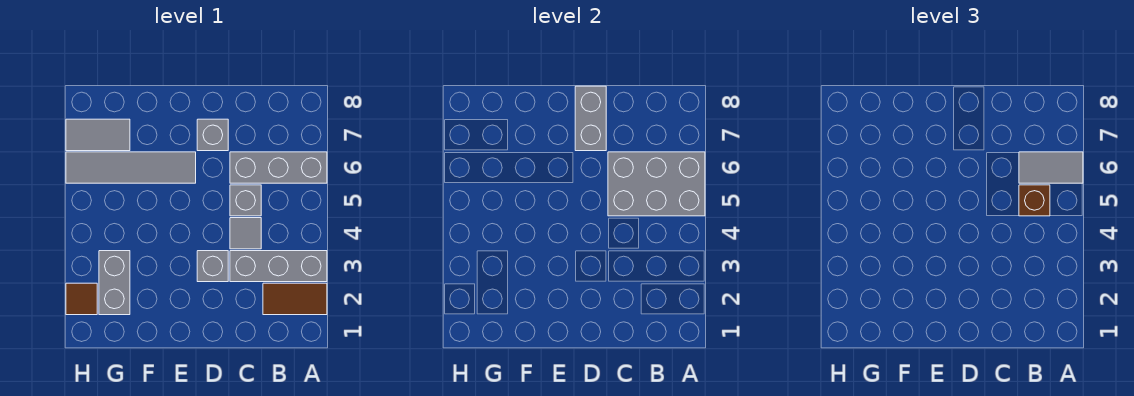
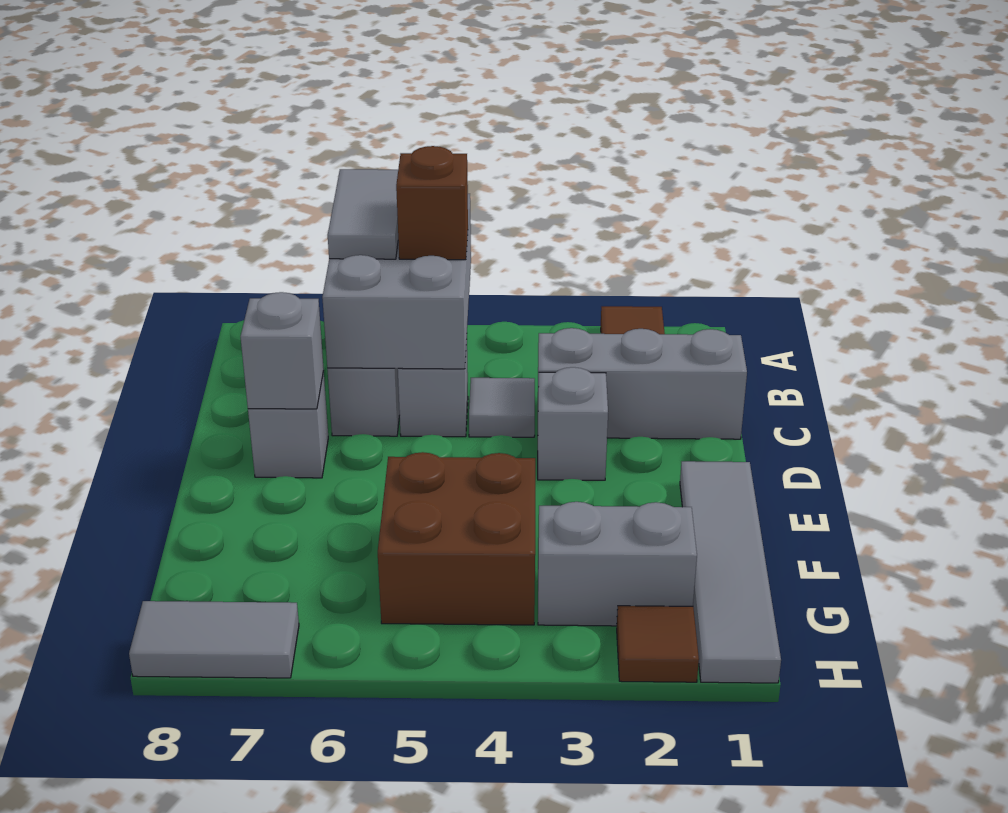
grey brick A3:C3 level 1 -> grey brick C1:C3 level 1
grey brick D7:D8 level 2 -> grey brick D7 level 2
grey tile E6:H6 level 1 -> grey tile E1:H1 level 1
none -> brown brick F4:G5 level 1
grey tile G7:H7 level 1 -> grey tile H7:H8 level 1

